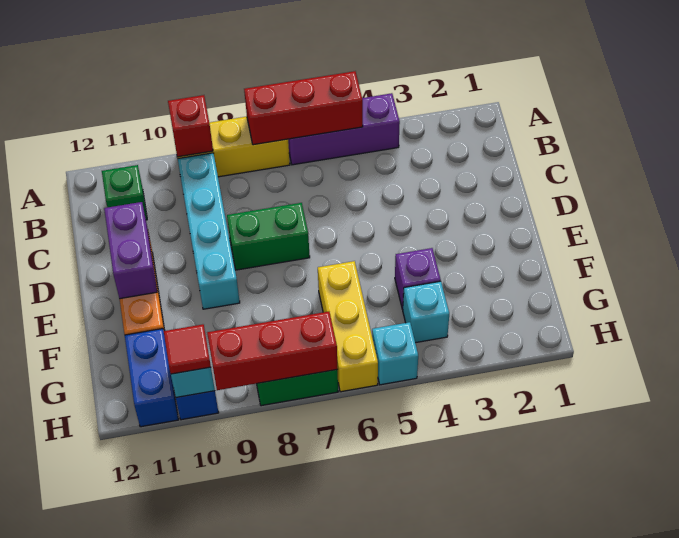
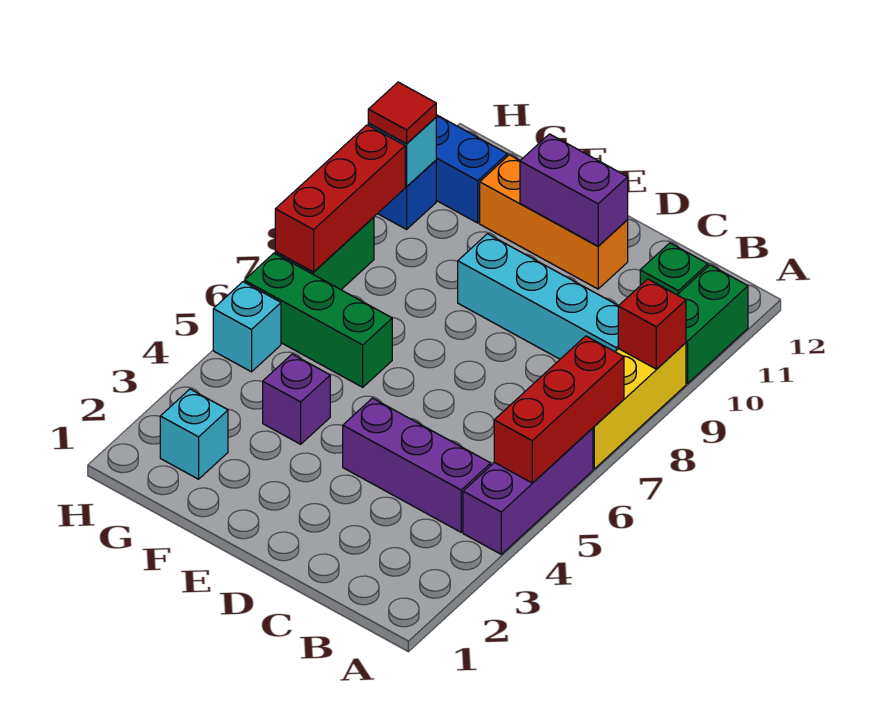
none -> purple brick B4:D4 level 1
green brick D7:D8 level 1 -> green brick A10:A11 level 1
yellow brick F6:H6 level 1 -> green brick F6:H6 level 1
cyan brick G4 level 1 -> cyan brick G2 level 1

